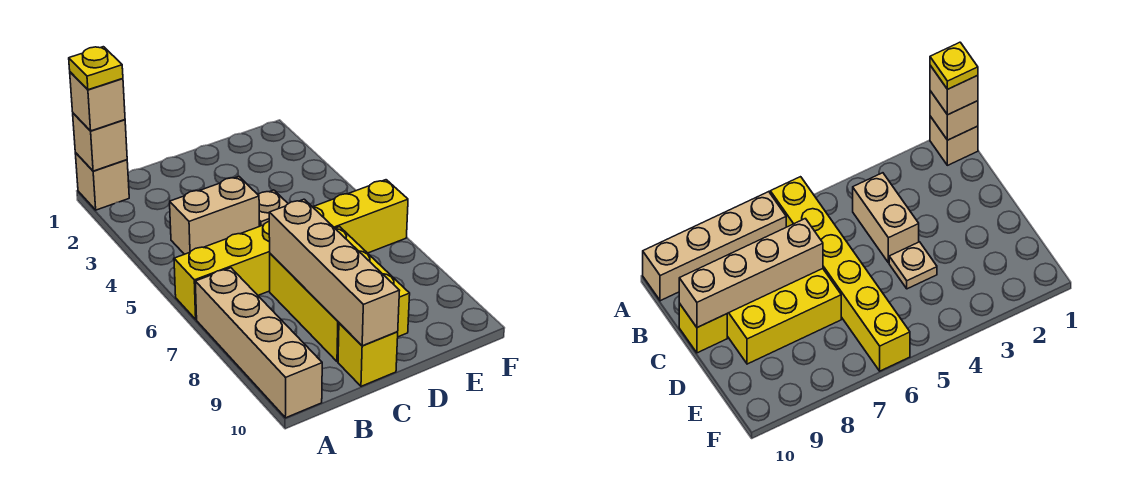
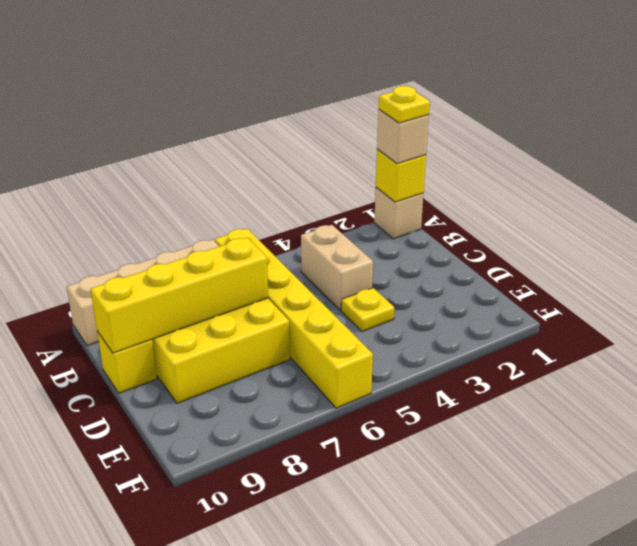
tan brick A1 level 2 -> yellow brick A1 level 2
tan brick C7:C10 level 2 -> yellow brick C7:C10 level 2
tan plate D4 level 1 -> yellow plate D4 level 1

